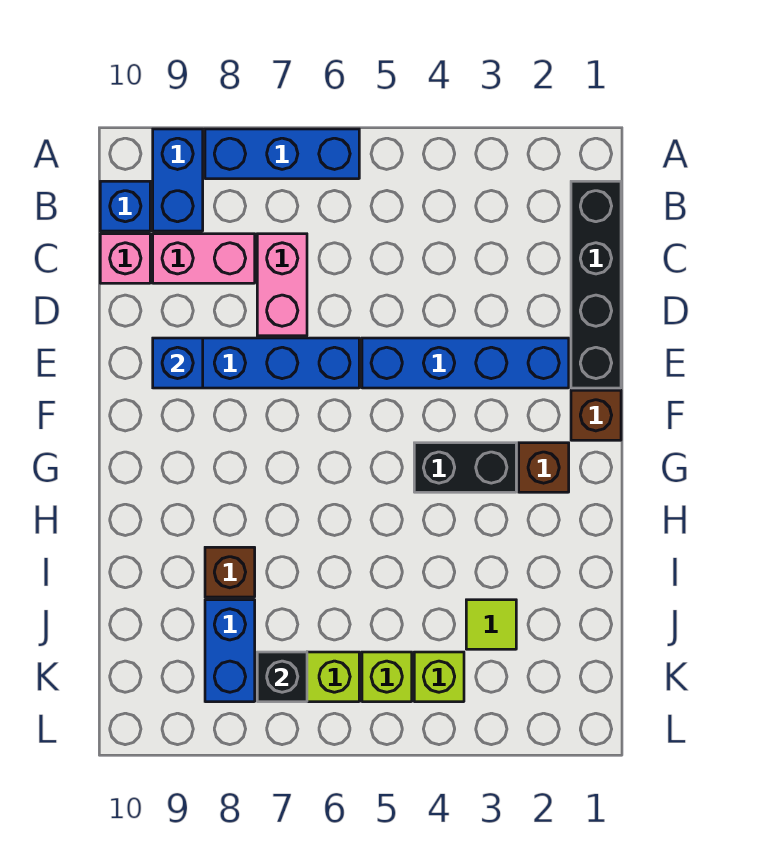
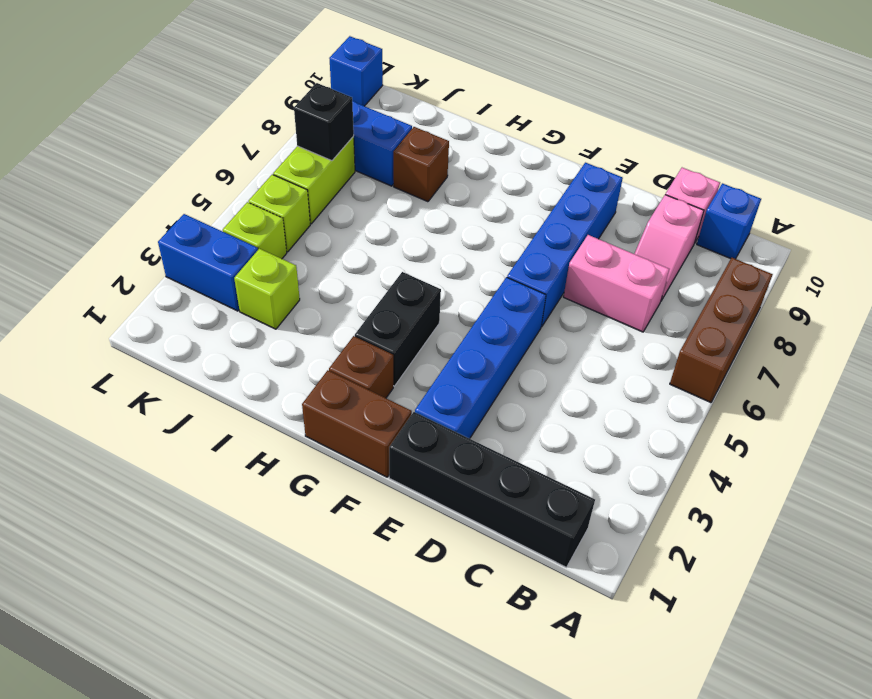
blue brick A6:A8 level 1 -> brown brick A6:A8 level 1
blue brick A9:B9 level 1 -> blue brick K3:L3 level 1
pink brick C8:C9 level 1 -> pink slope C8:C9 level 1 top 9
blue brick E9 level 2 -> blue brick L10 level 1
brown brick F1 level 1 -> brown brick F1:G1 level 1
lime tile J3 level 1 -> lime brick J3 level 1

